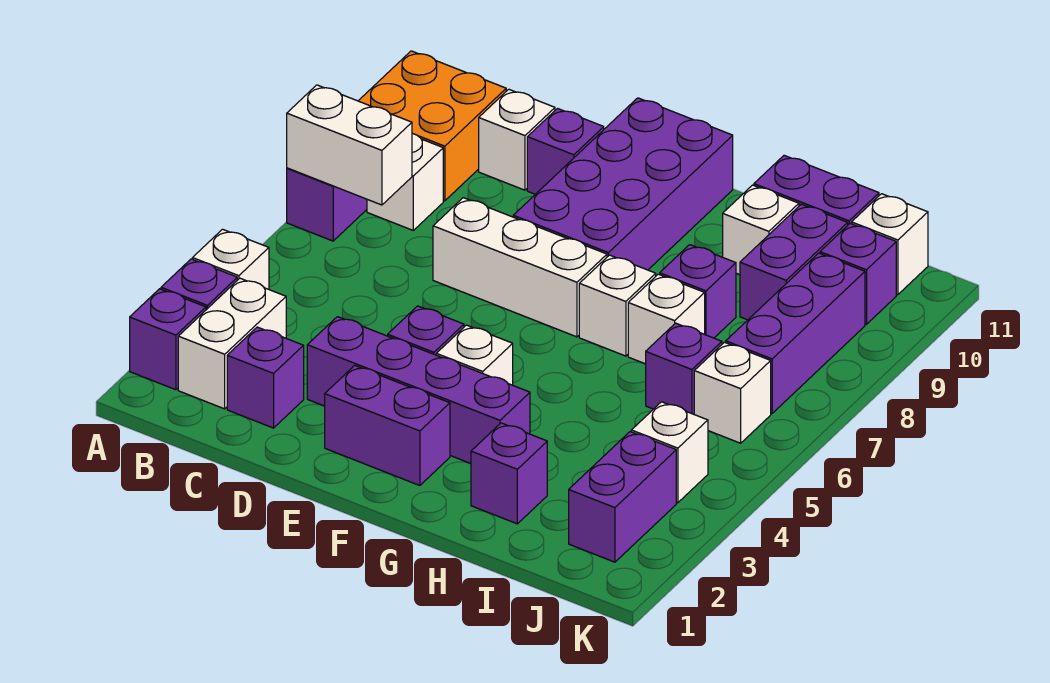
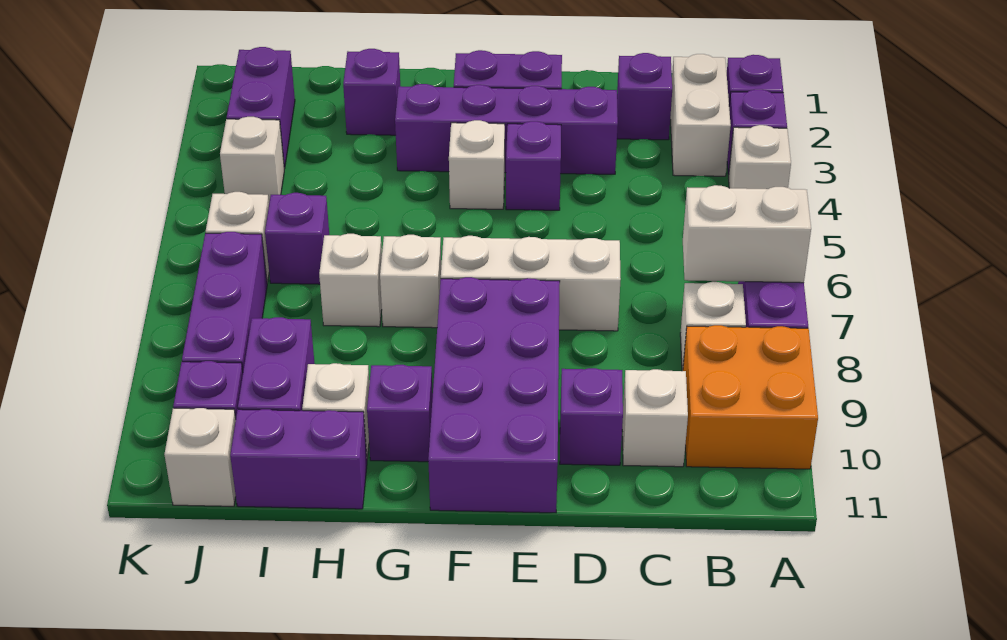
purple brick H8 level 1 -> purple brick G10 level 1

